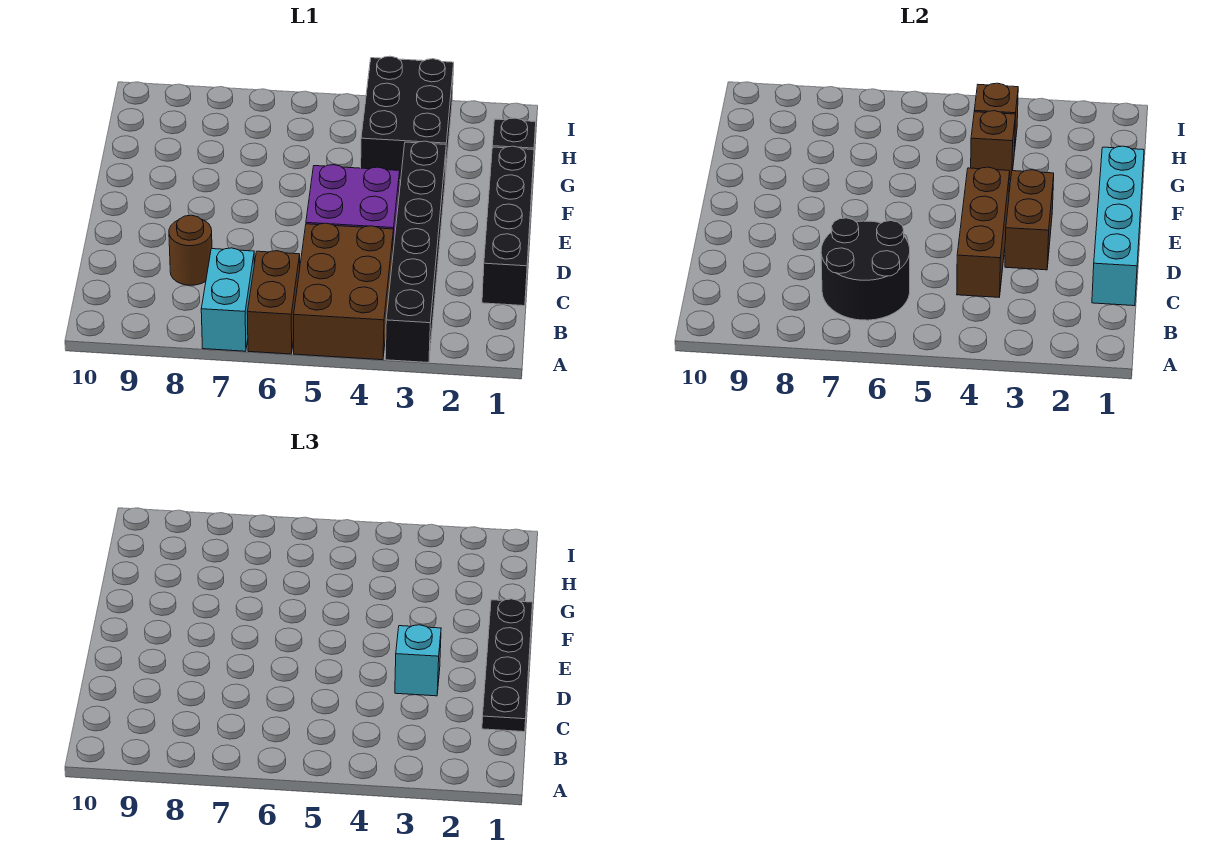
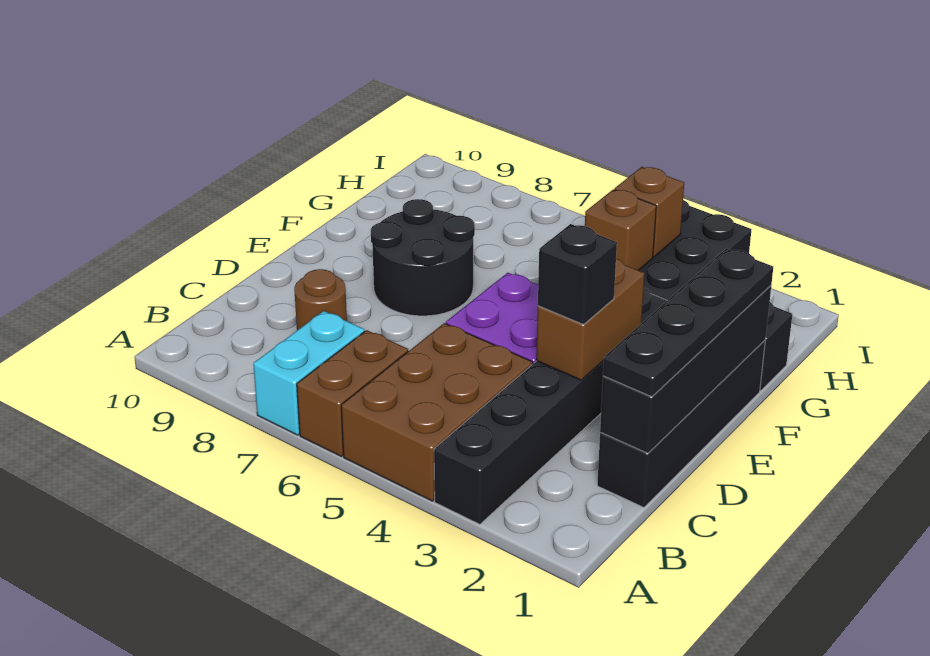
black round brick B6:C7 level 2 -> black round brick E7:F8 level 1
cyan brick C1:F1 level 2 -> black brick C1:F1 level 2
brown brick C4:E4 level 2 -> none
cyan brick D3 level 3 -> black brick D3 level 3

